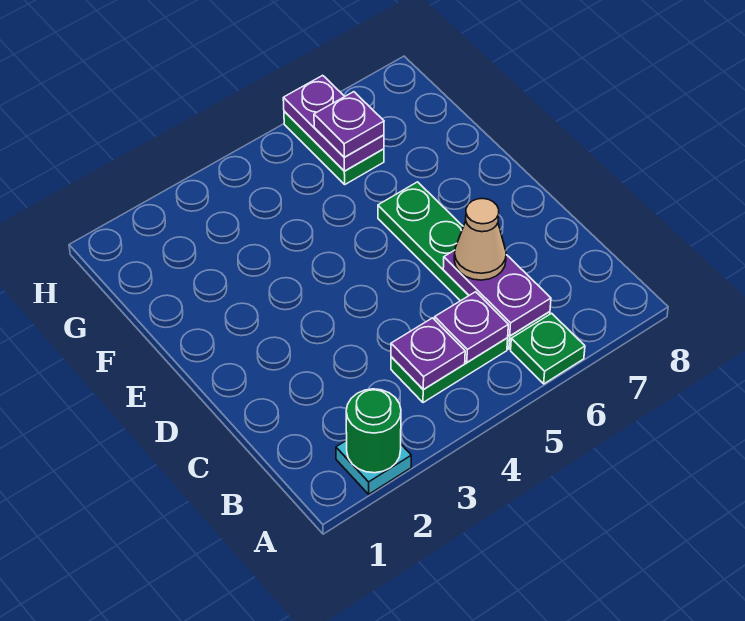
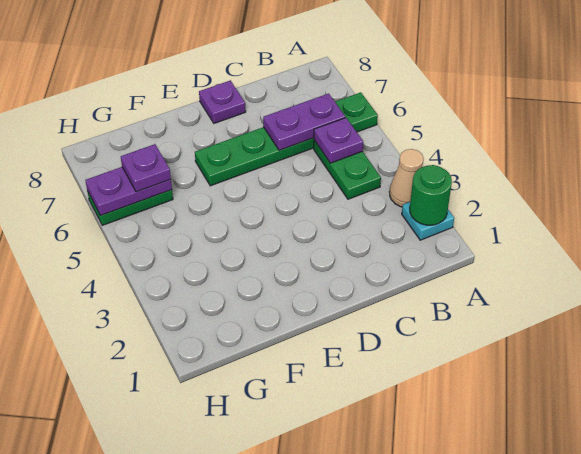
purple plate B4 level 2 -> purple plate D8 level 1
tan cone C6 level 3 -> tan cone A3 level 1

